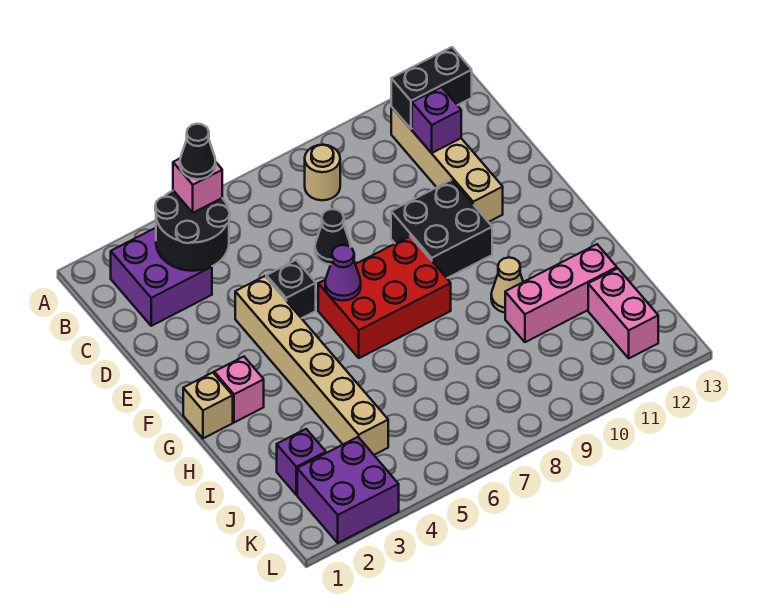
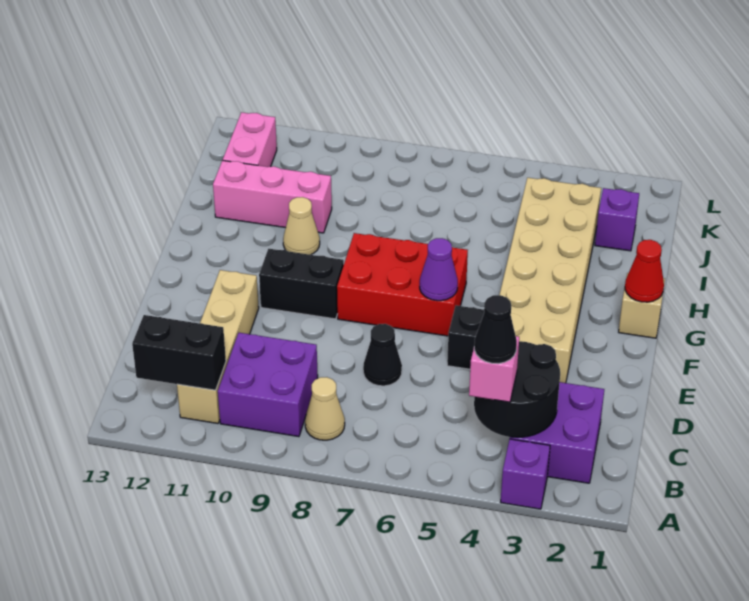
tan round brick B8 level 1 -> tan cone B8 level 1
purple brick C11 level 2 -> purple brick A3 level 1
tan brick E4:J4 level 1 -> tan brick E3:J4 level 1
black brick E9:F10 level 1 -> black brick F9:F10 level 1
none -> red cone G1 level 2
pink brick G2 level 1 -> none
purple brick K2:L3 level 1 -> purple brick B9:C10 level 1

